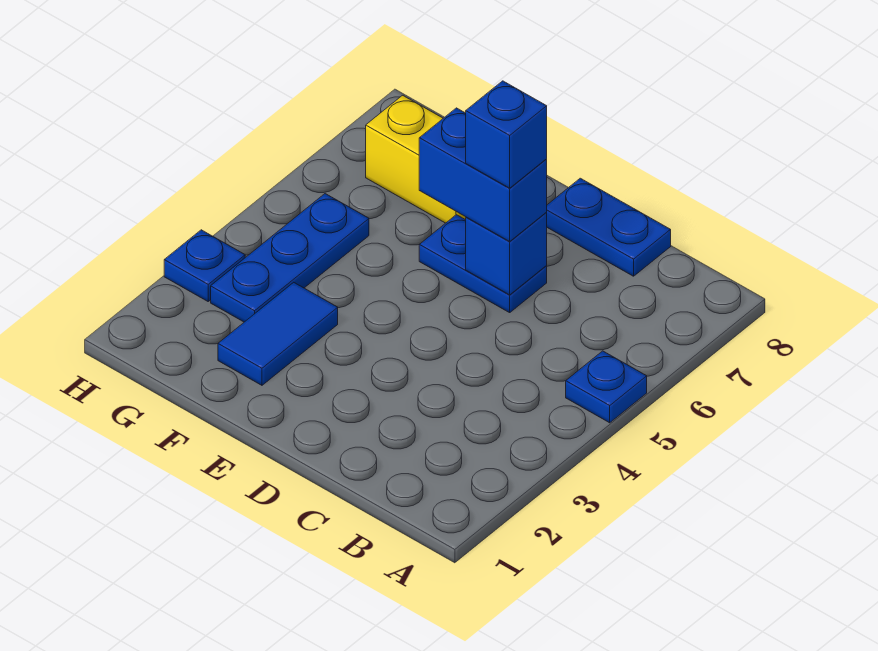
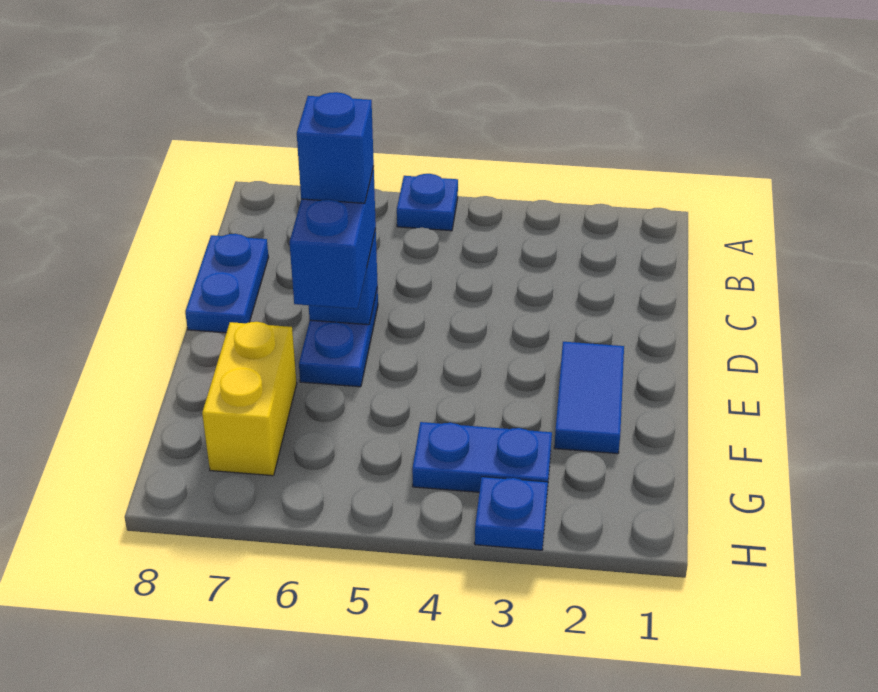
blue tile F2:F3 level 1 -> blue tile E2:F2 level 1
blue plate G3:G5 level 1 -> blue plate G3:G4 level 1

